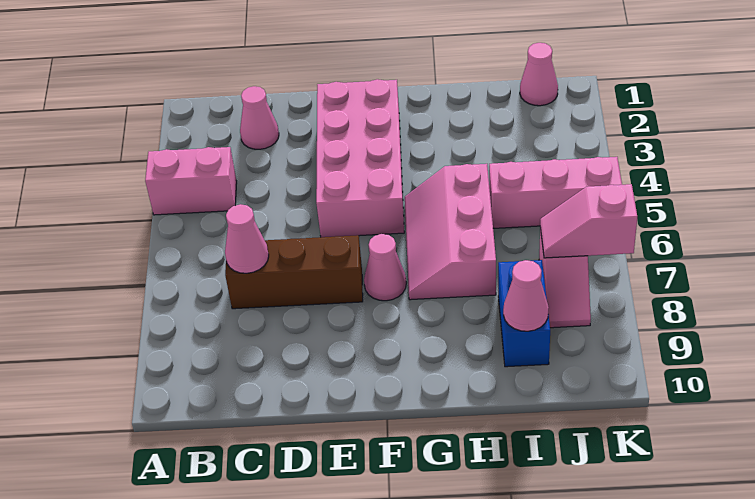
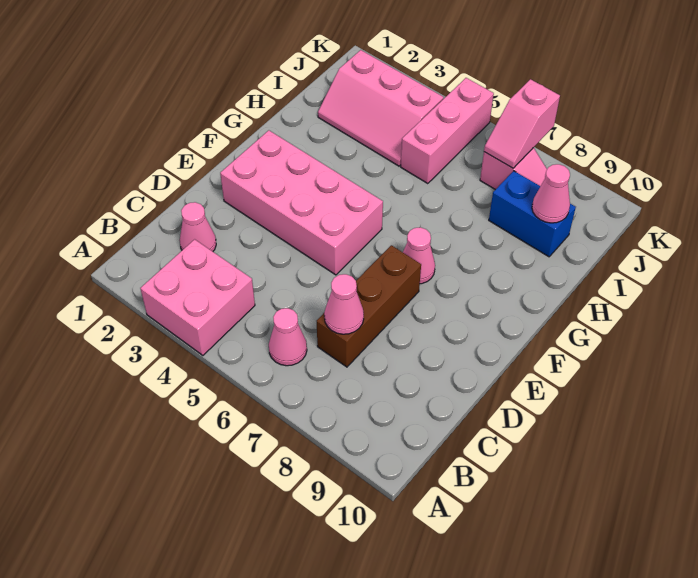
pink brick A4:B4 level 1 -> pink brick A3:B4 level 1
pink slope G5:H7 level 1 top H -> pink slope I2:J4 level 1 top J
pink cone J1 level 1 -> pink cone B6 level 1

